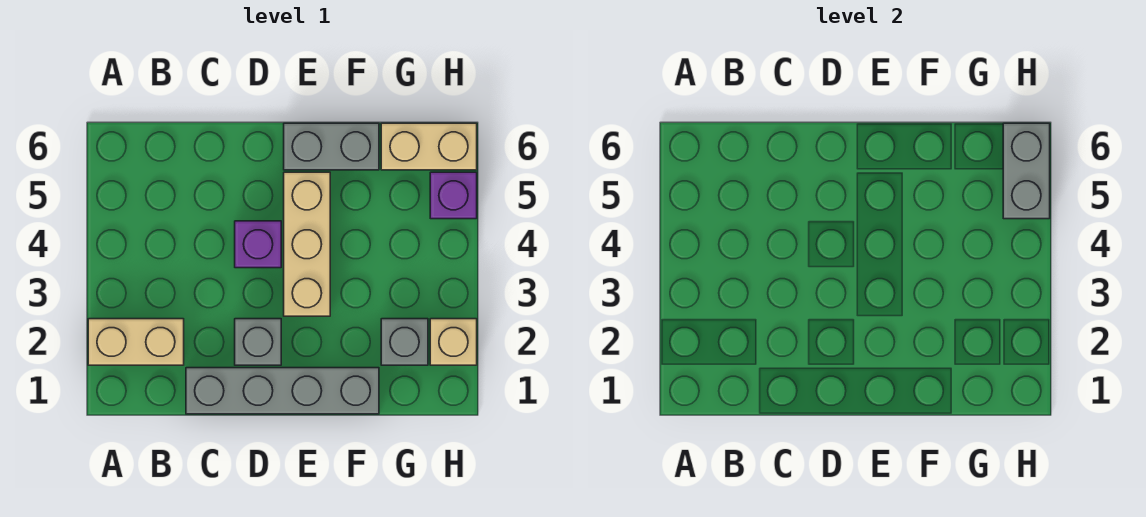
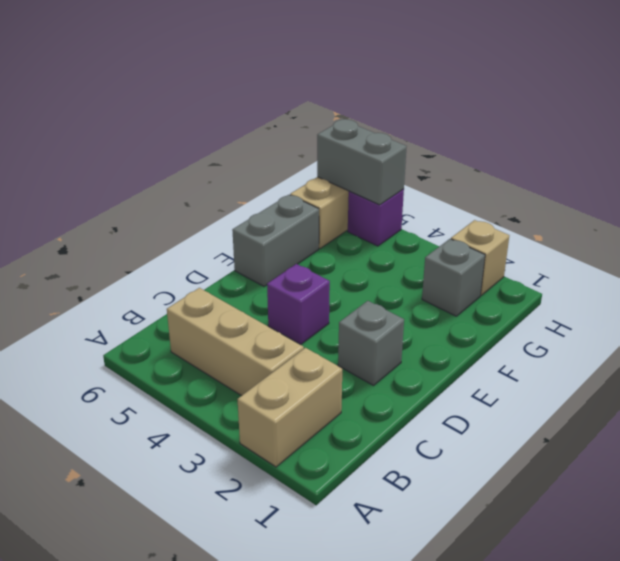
grey brick C1:F1 level 1 -> none
tan brick E3:E5 level 1 -> tan brick B3:B5 level 1

